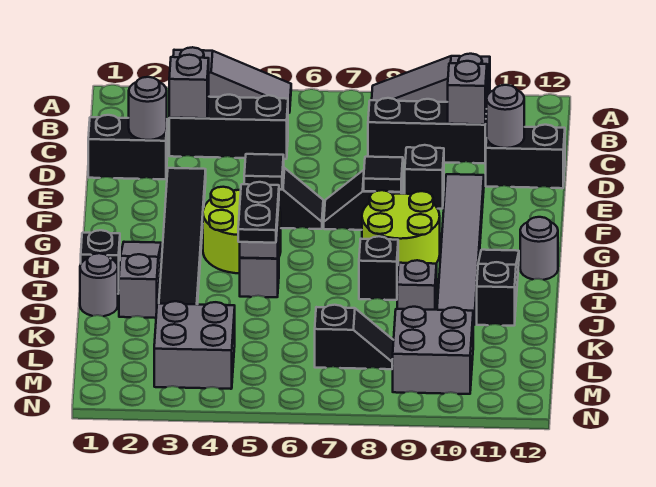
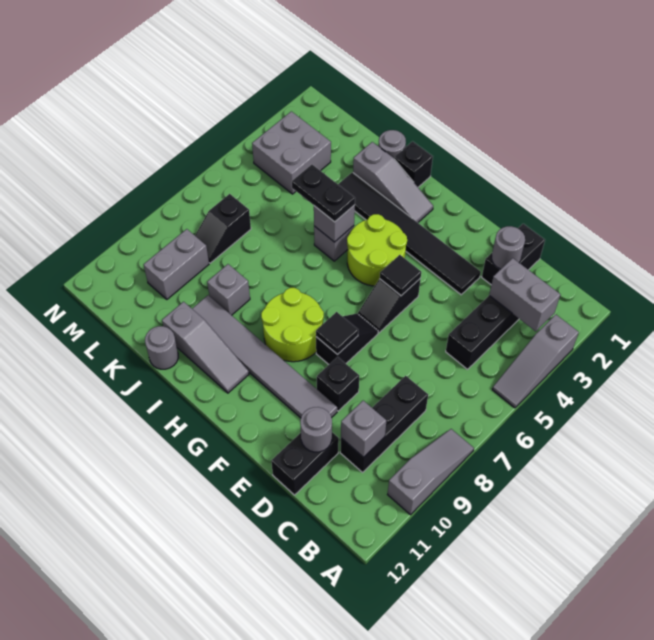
grey brick C3 level 2 -> grey brick B3:C3 level 2
black slope H11:J11 level 1 top J -> grey slope H11:J11 level 1 top J
grey round brick H12 level 1 -> grey round brick J12 level 1
black brick I8 level 1 -> none
grey brick L9:M10 level 1 -> grey brick L9:L10 level 1

